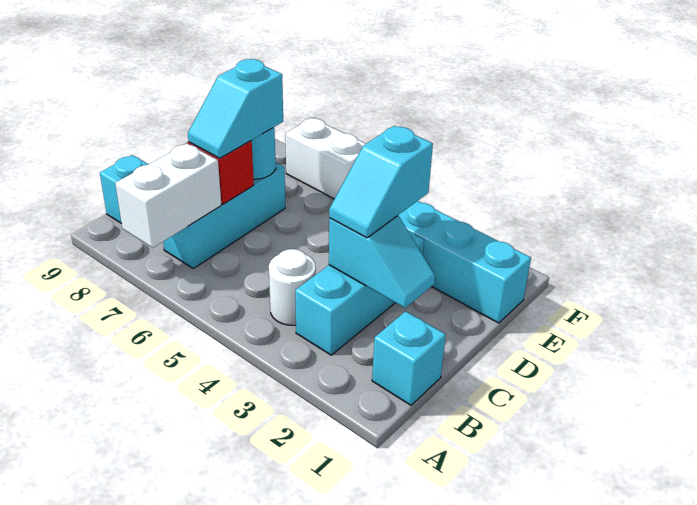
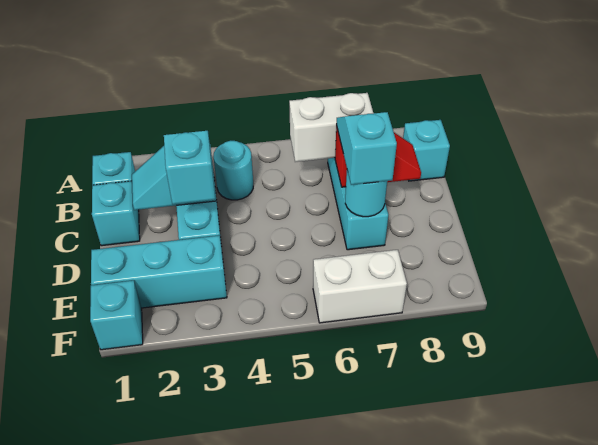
white brick A7:B7 level 2 -> white brick B6:B7 level 2
white round brick B4 level 1 -> cyan round brick B4 level 1
none -> cyan brick C1 level 1
none -> cyan brick F1 level 1

